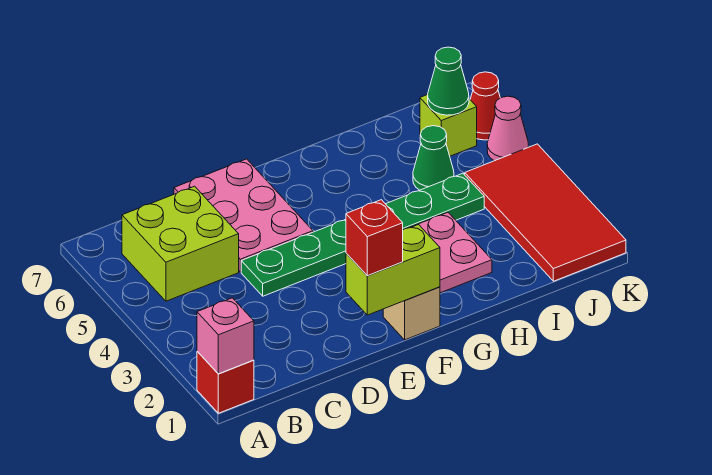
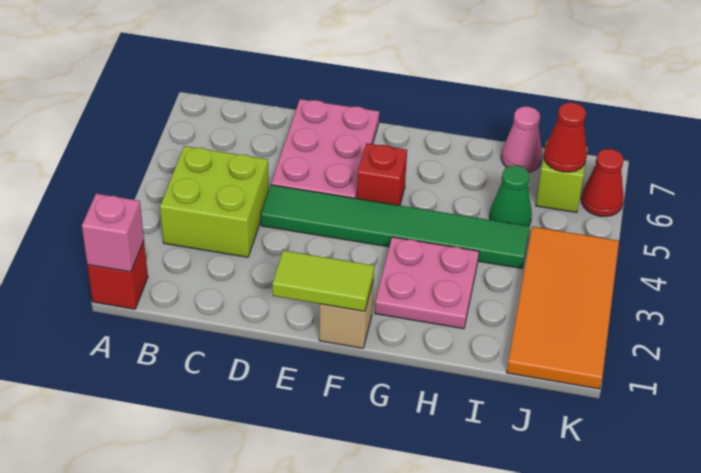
lime brick B5:C6 level 1 -> lime brick B3:C4 level 1
green plate D4:I4 level 1 -> green tile D4:I4 level 1
lime brick E1:F1 level 2 -> lime tile E1:F1 level 2
red brick E1 level 3 -> red brick F5 level 1
red tile J1:K4 level 1 -> orange tile J1:K4 level 1
green cone J6 level 2 -> red cone J6 level 2
pink cone K5 level 1 -> pink cone I7 level 1

